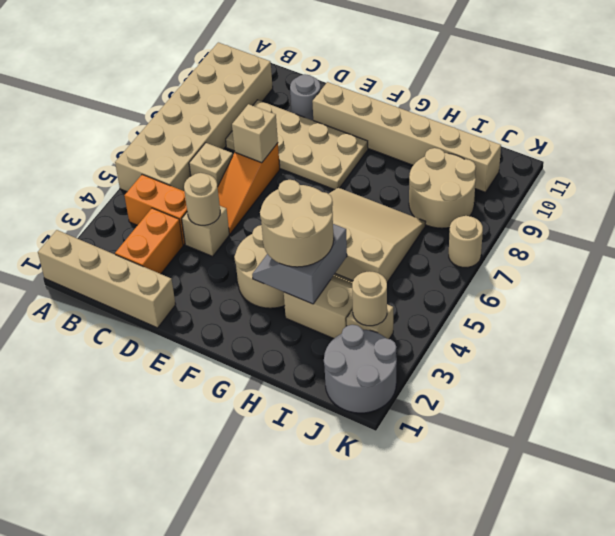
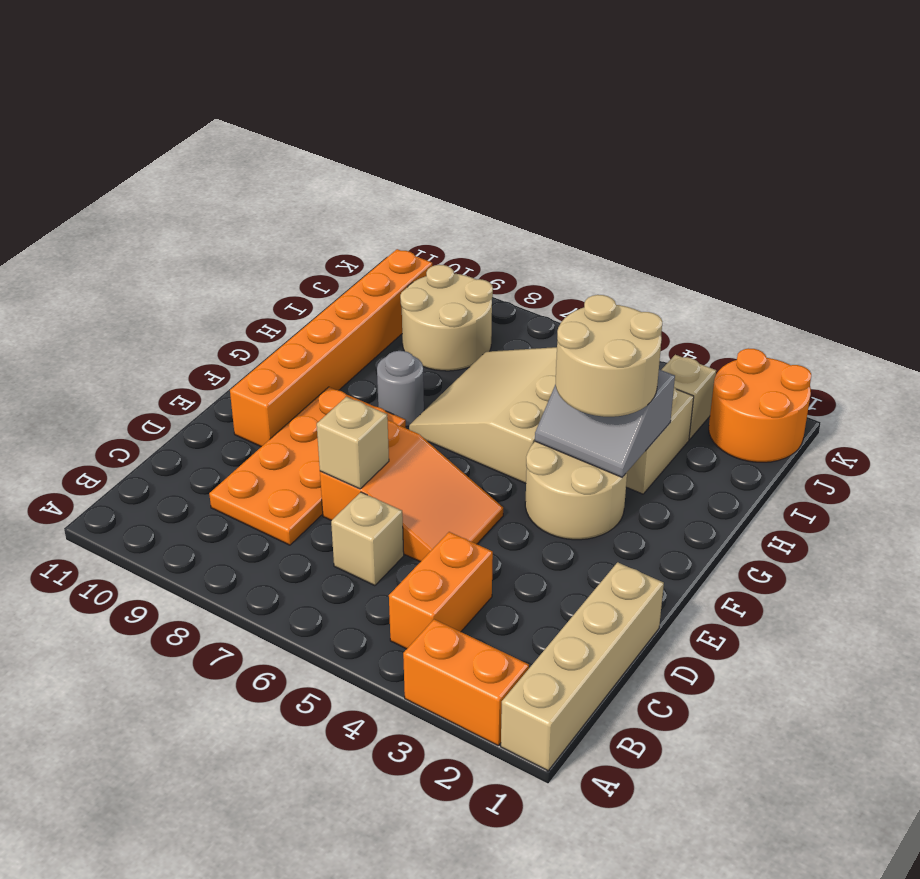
tan brick A5:B10 level 1 -> none
orange brick C2:C3 level 1 -> orange brick A2:A3 level 1
tan plate C8:F9 level 1 -> orange plate C8:F9 level 1
tan brick D4 level 1 -> none
tan round brick D4 level 2 -> none
orange slope D5:D7 level 1 top 7 -> orange slope D5:E7 level 1 top 7
grey round brick D10 level 1 -> grey round brick G8 level 1
tan brick E10:J10 level 1 -> orange brick E10:J10 level 1
grey round brick J1:K2 level 1 -> orange round brick J1:K2 level 1
tan round brick J3 level 2 -> none
tan round brick K7 level 1 -> none

